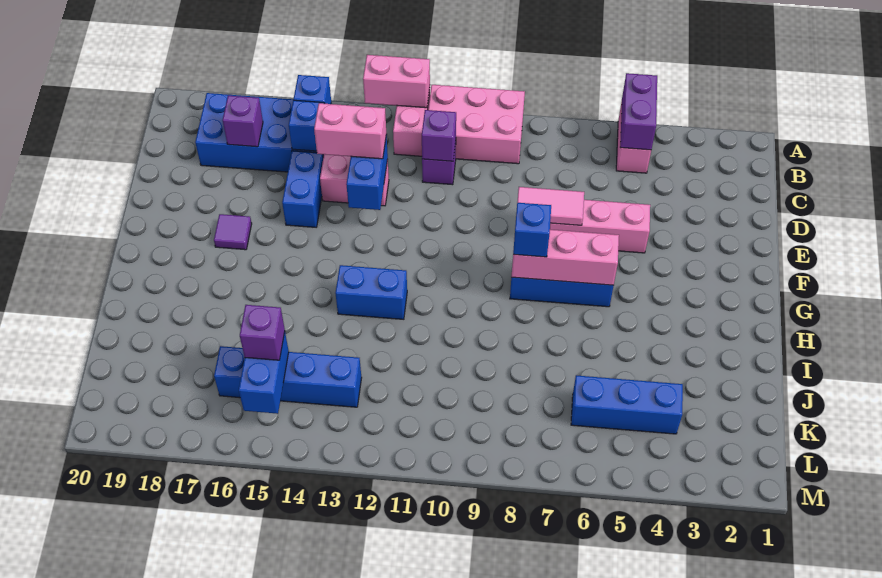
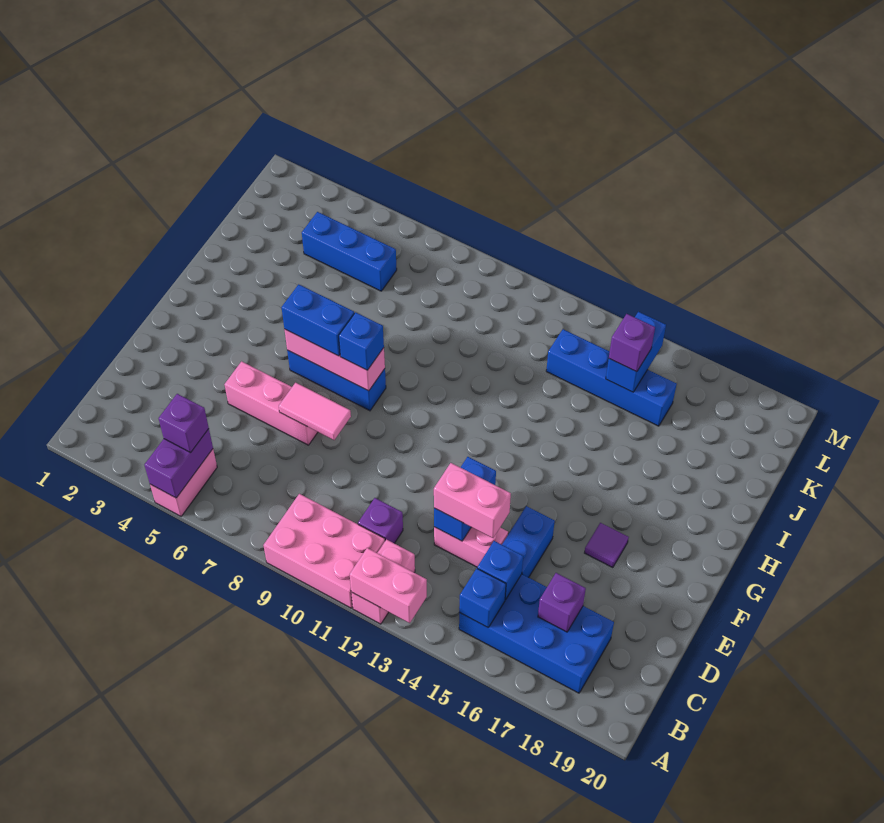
purple brick C11 level 2 -> purple brick B5 level 3
blue brick H12:H13 level 1 -> blue brick G6:G7 level 3

